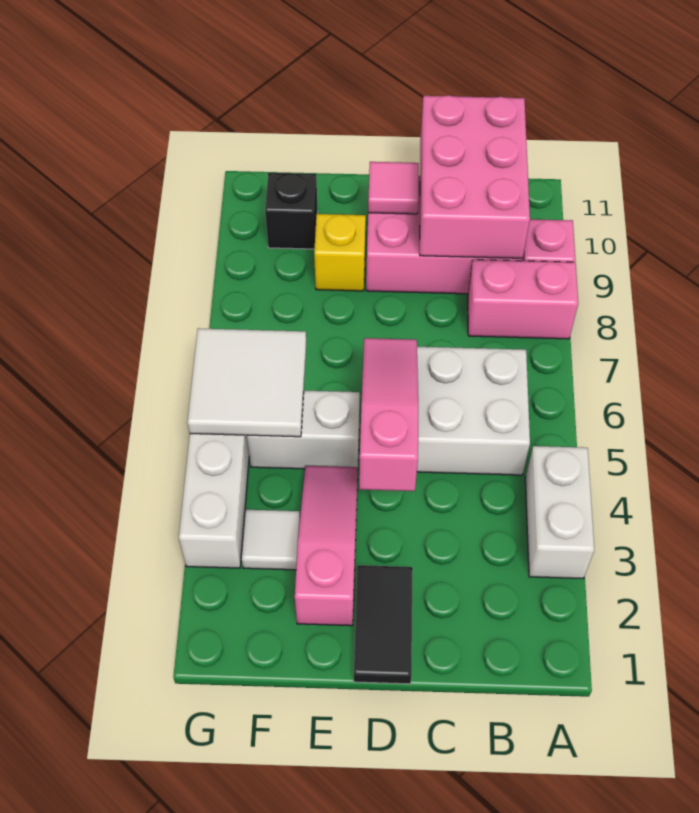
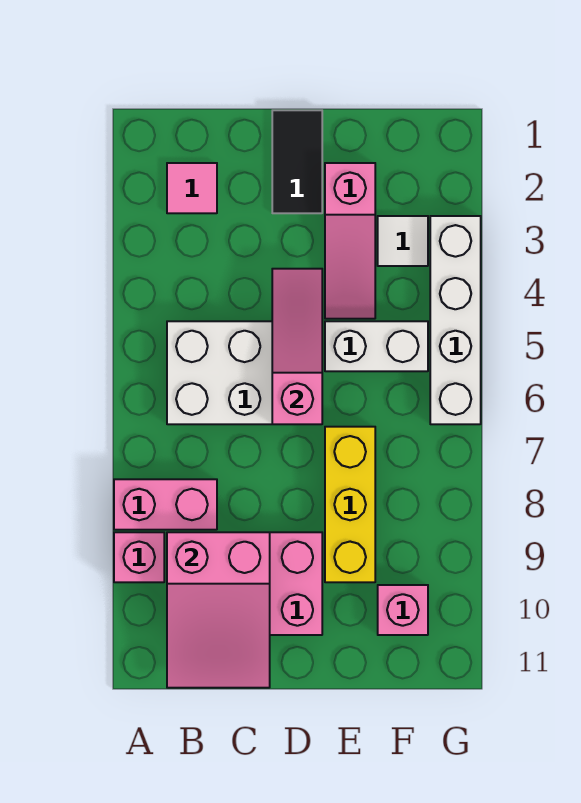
white brick A3:A4 level 1 -> none
pink brick B9:C11 level 2 -> pink slope B9:C11 level 2 top 9
pink slope D4:D6 level 2 top 4 -> pink slope D4:D6 level 2 top 6
pink tile D10 level 2 -> pink tile B2 level 1
yellow brick E9 level 1 -> yellow brick E7:E9 level 1
white tile F5:G6 level 2 -> none
black brick F10 level 1 -> pink brick F10 level 1

